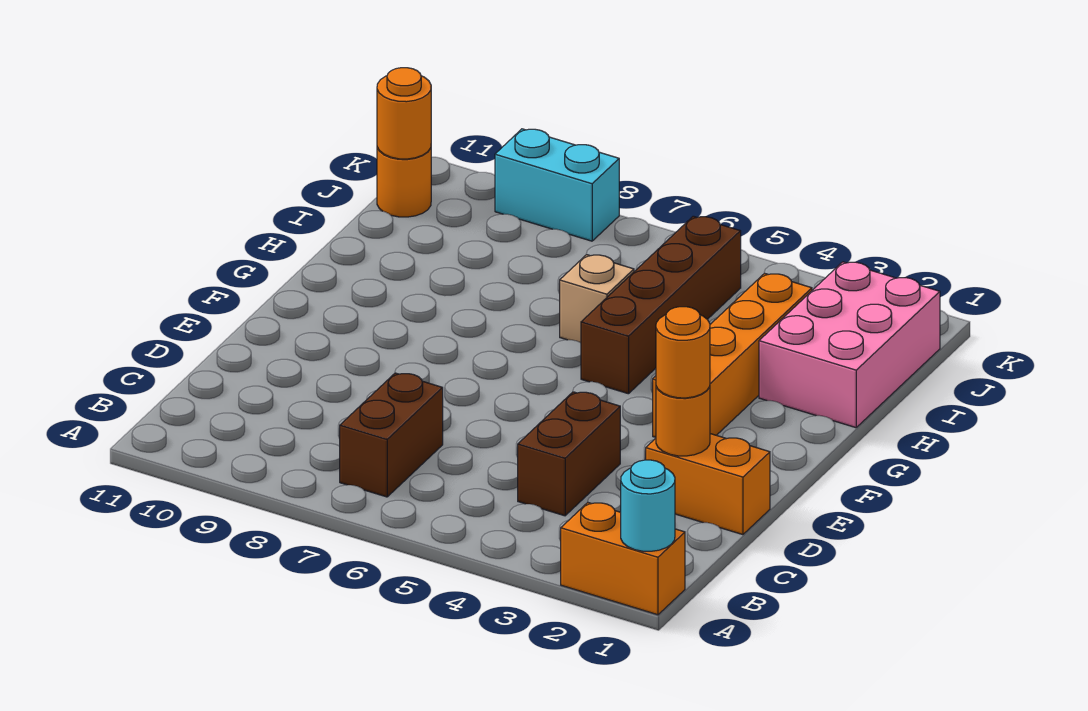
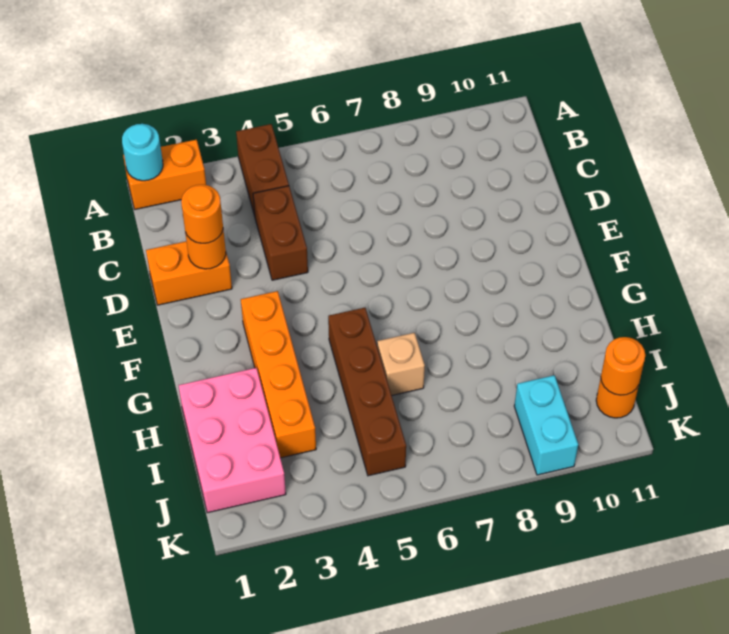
brown brick B7:C7 level 1 -> brown brick A4:B4 level 1
cyan brick K8:K9 level 1 -> cyan brick J9:K9 level 1

